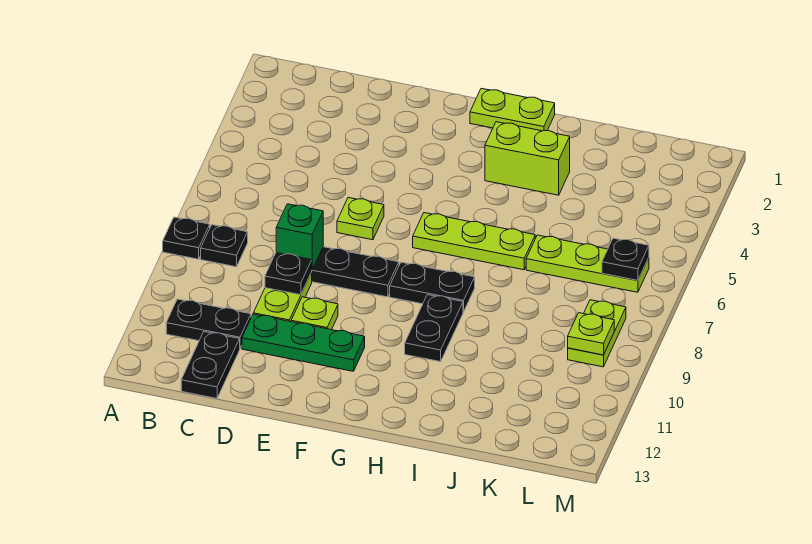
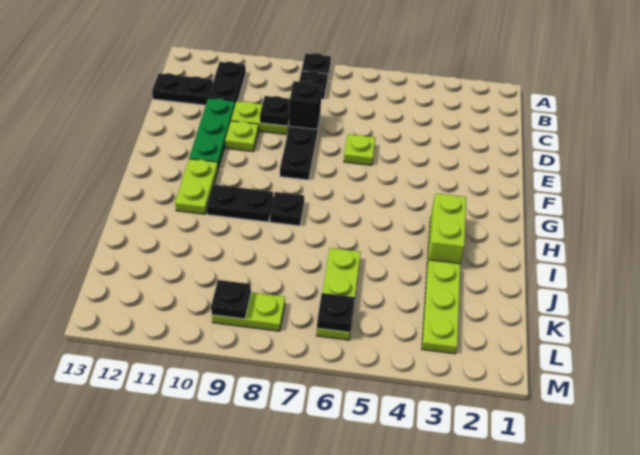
green brick D8 level 2 -> black brick D8 level 2
lime plate G1:H1 level 1 -> lime plate G11:H11 level 1
lime plate G6:I6 level 1 -> lime plate J3:L3 level 1
black plate G8:H8 level 1 -> black plate H8 level 1
lime plate L9 level 2 -> black plate L9 level 2

